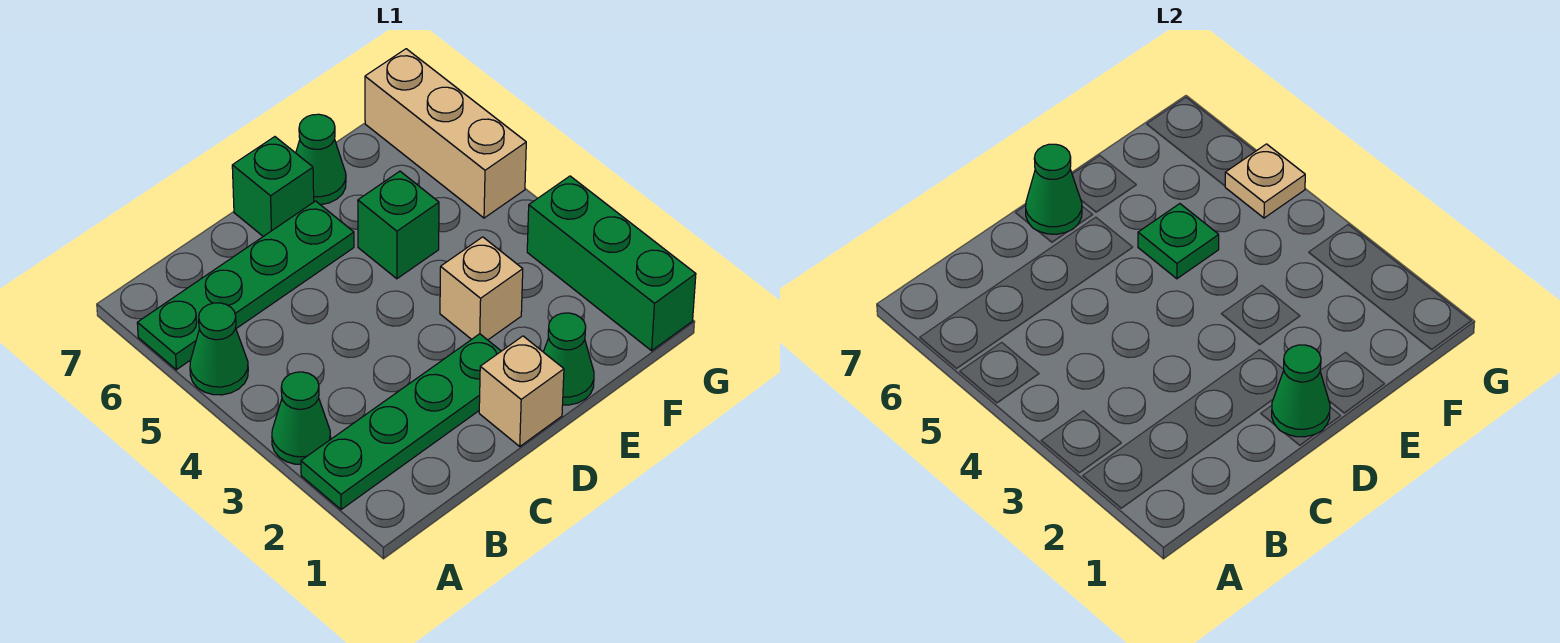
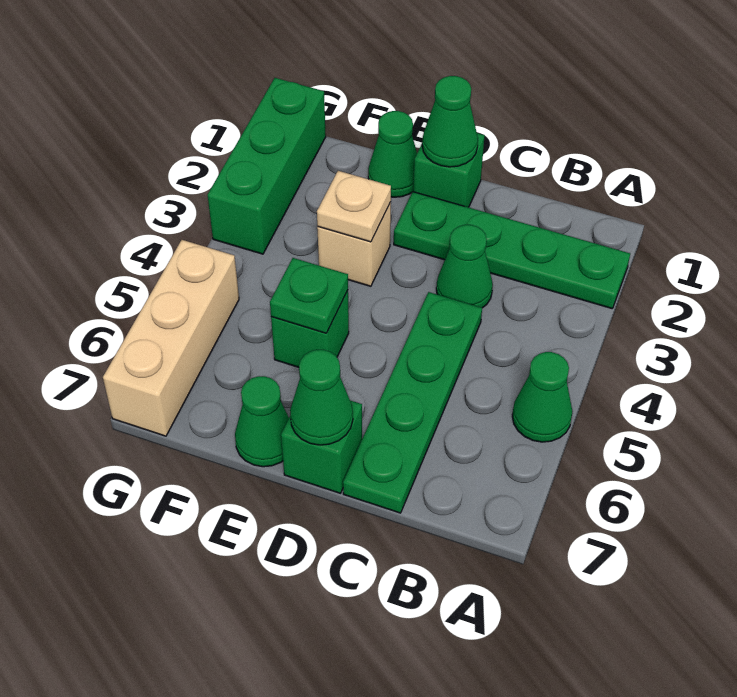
green cone A3 level 1 -> green cone C3 level 1
green plate A6:D6 level 1 -> green plate C4:C7 level 1
tan brick D1 level 1 -> green brick D1 level 1
tan plate G5 level 2 -> tan plate E3 level 2

